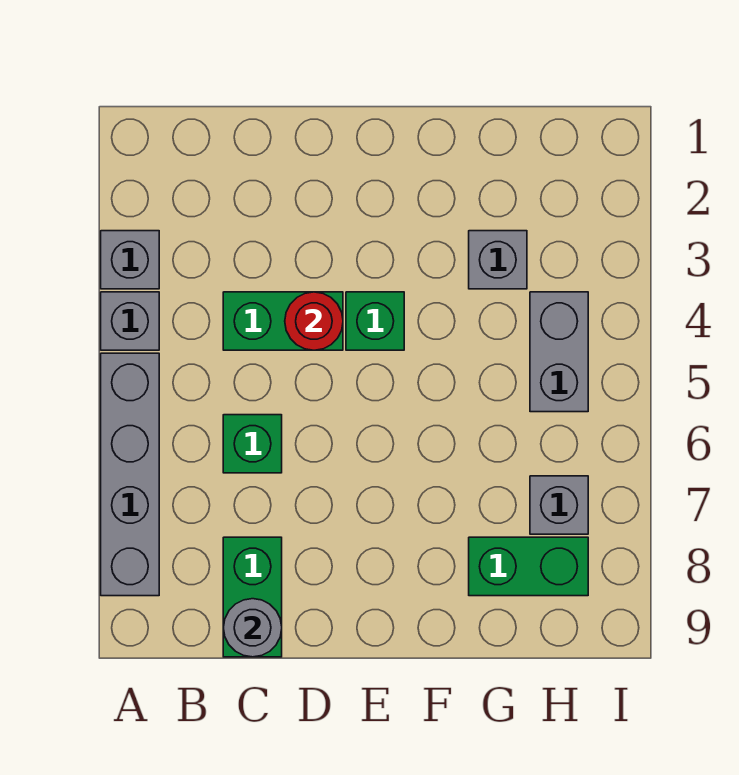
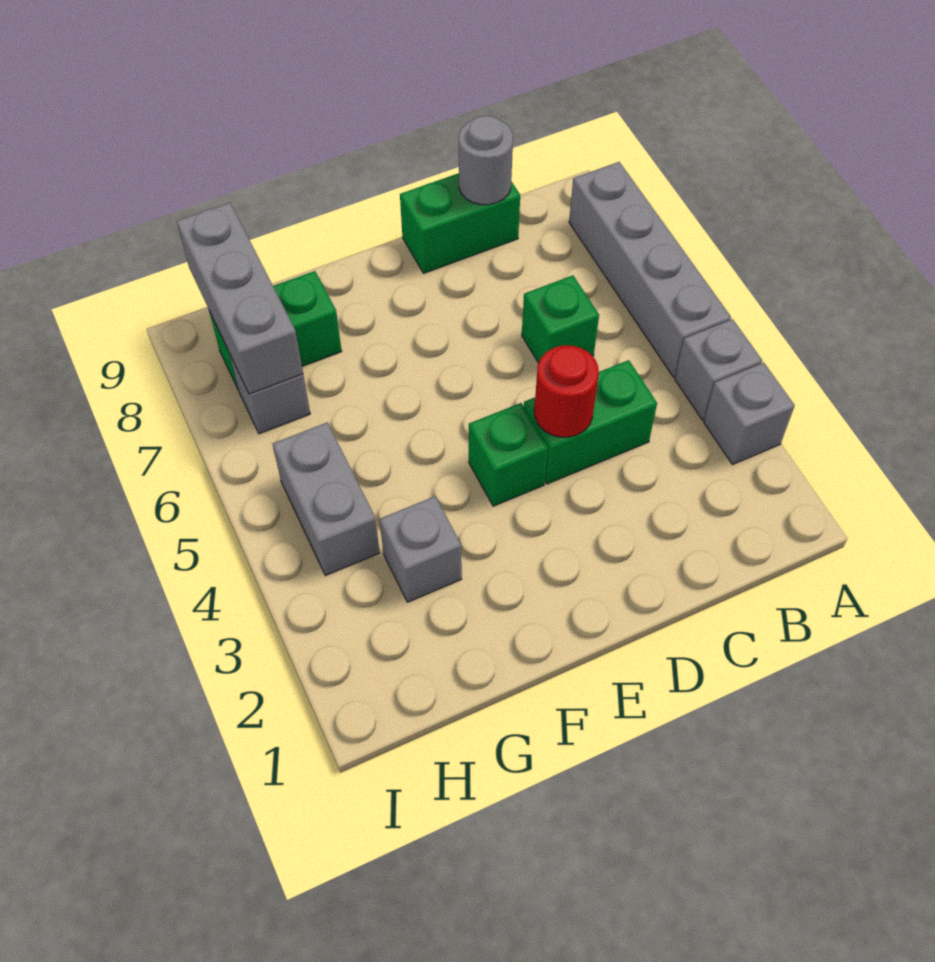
green brick C8:C9 level 1 -> green brick C9:D9 level 1
none -> grey brick H7:H9 level 2

